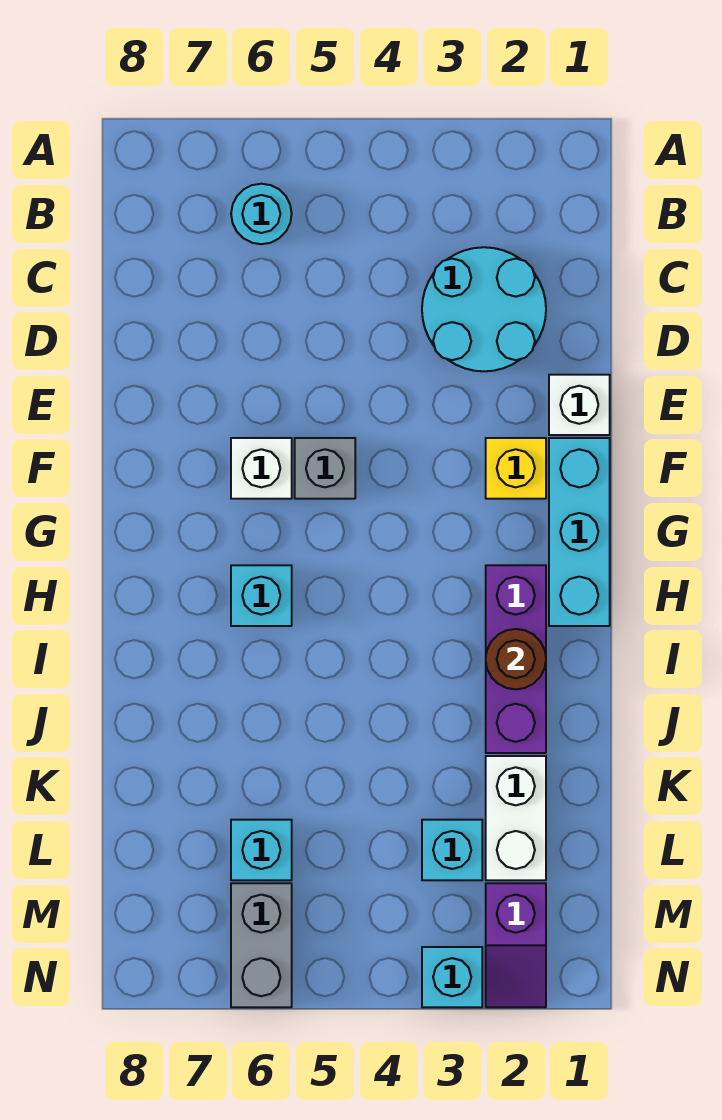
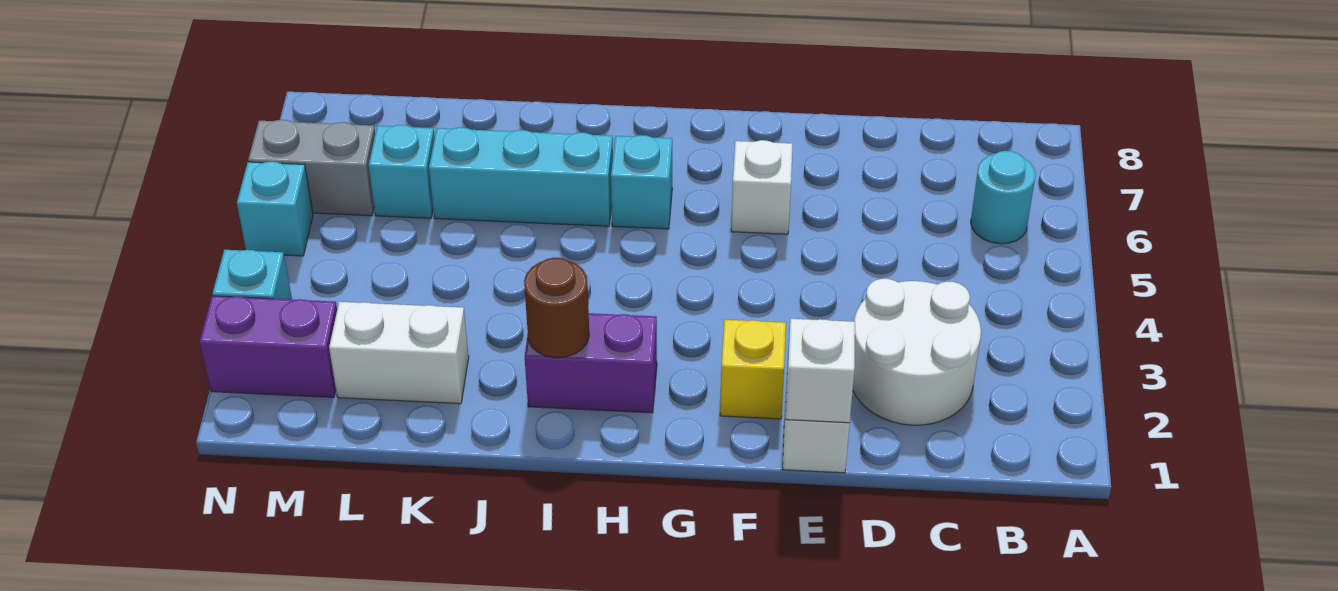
cyan round brick C2:D3 level 1 -> white round brick C2:D3 level 1
none -> white brick E1 level 2
cyan brick F1:H1 level 1 -> cyan brick I6:K6 level 1
grey brick F5 level 1 -> none
purple brick H2:J2 level 1 -> purple brick H2:I2 level 1
cyan brick L3 level 1 -> cyan brick N5 level 1
purple slope M2:N2 level 1 top M -> purple brick M2:N2 level 1

